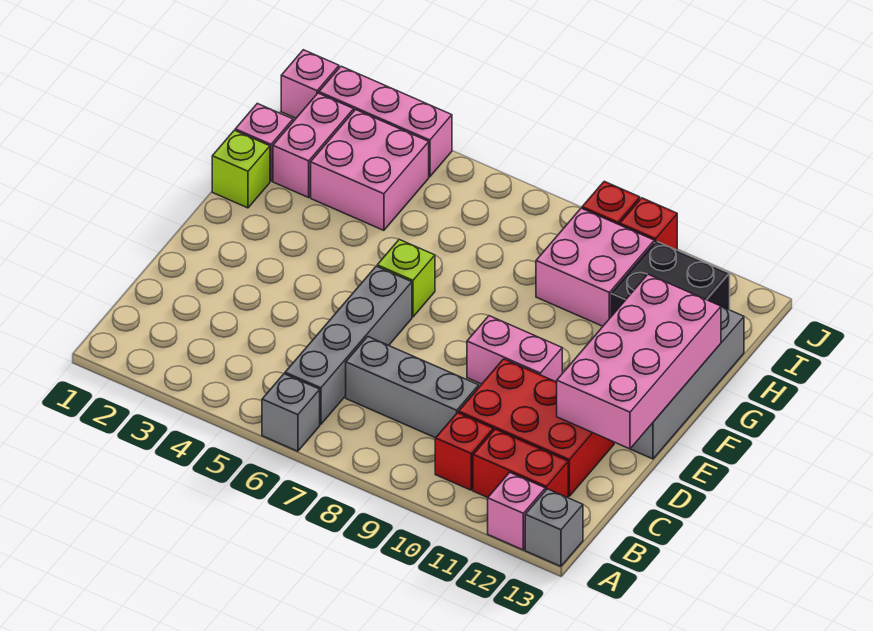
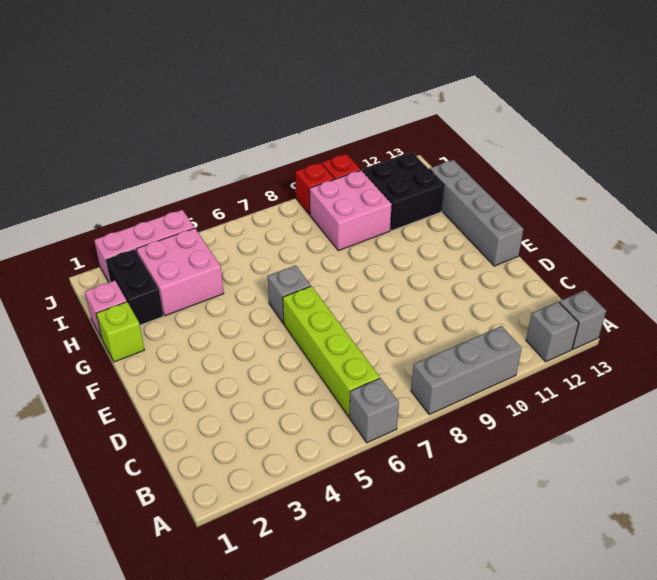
pink brick A12 level 1 -> grey brick A12 level 1
grey brick B6:E6 level 1 -> lime brick B6:E6 level 1
red brick B10 level 1 -> none
red brick B11:B12 level 1 -> none
grey brick C7:C9 level 1 -> grey brick A8:A10 level 1
red brick C10:D12 level 1 -> none
pink brick D12:G13 level 2 -> none
pink brick E9:E10 level 1 -> none
lime brick F6 level 1 -> grey brick F6 level 1
pink brick H2:I2 level 1 -> black brick H2:I2 level 1
pink brick J1 level 1 -> none

